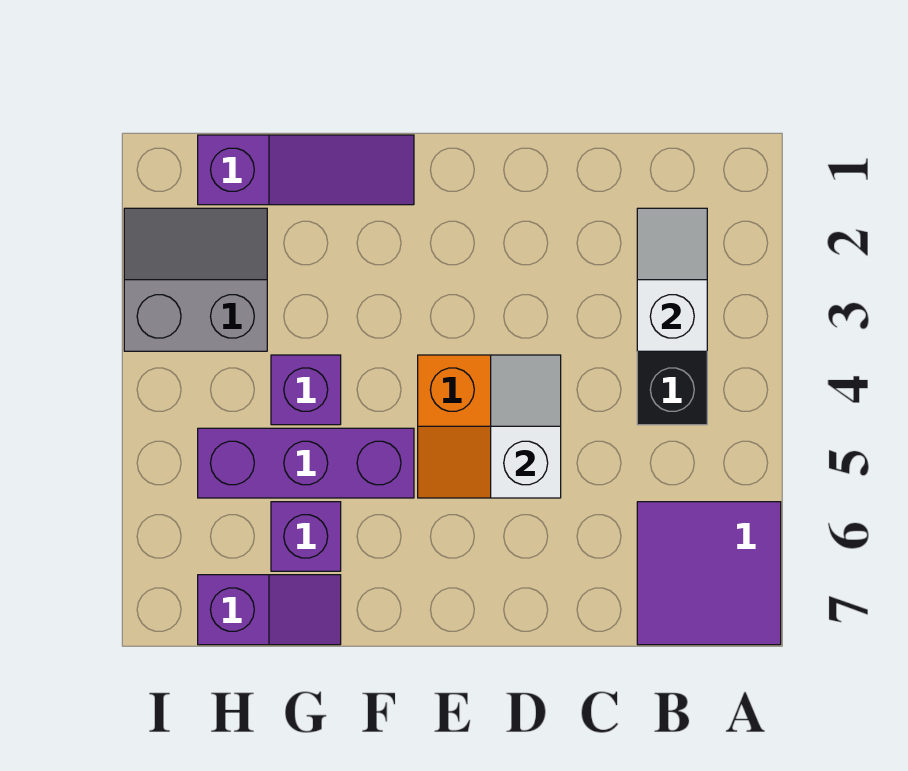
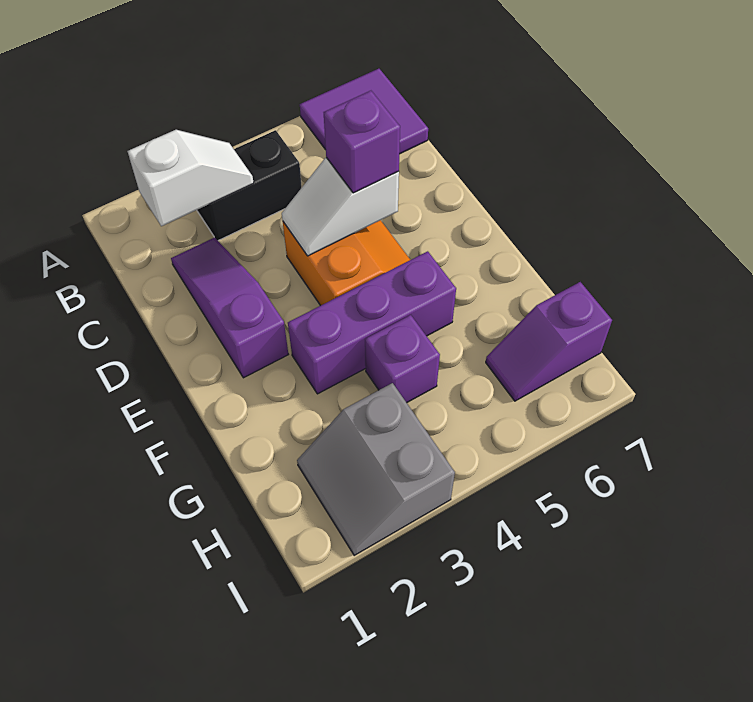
white slope B2:B3 level 2 top 3 -> white slope B2:B3 level 2 top 2
purple slope F1:H1 level 1 top H -> purple slope C2:E2 level 1 top E
purple brick F5:H5 level 1 -> purple brick F3:F5 level 1
purple brick G6 level 1 -> purple brick D5 level 3
purple slope G7:H7 level 1 top H -> purple slope H6:H7 level 1 top 7

